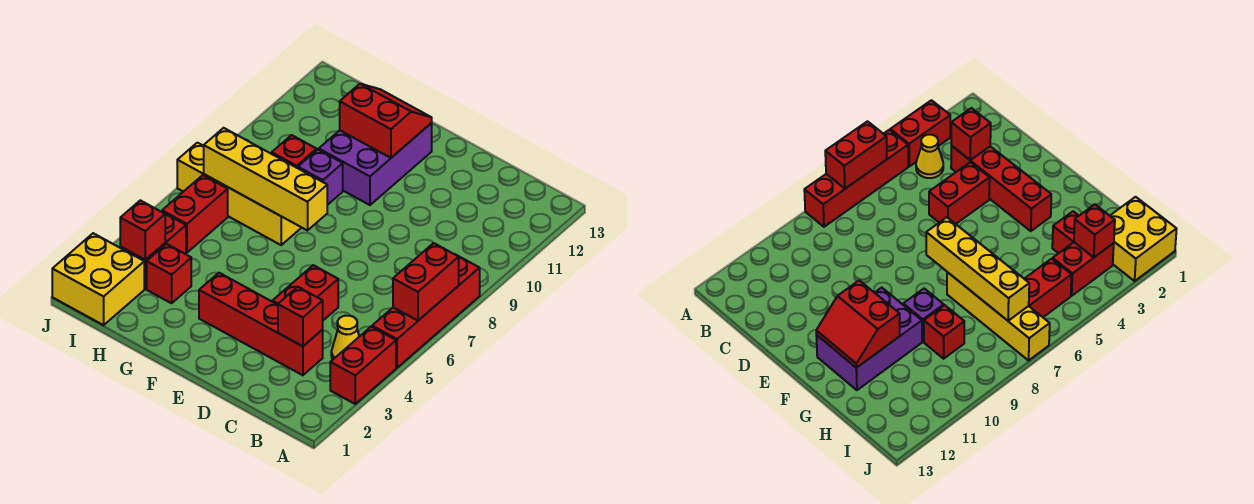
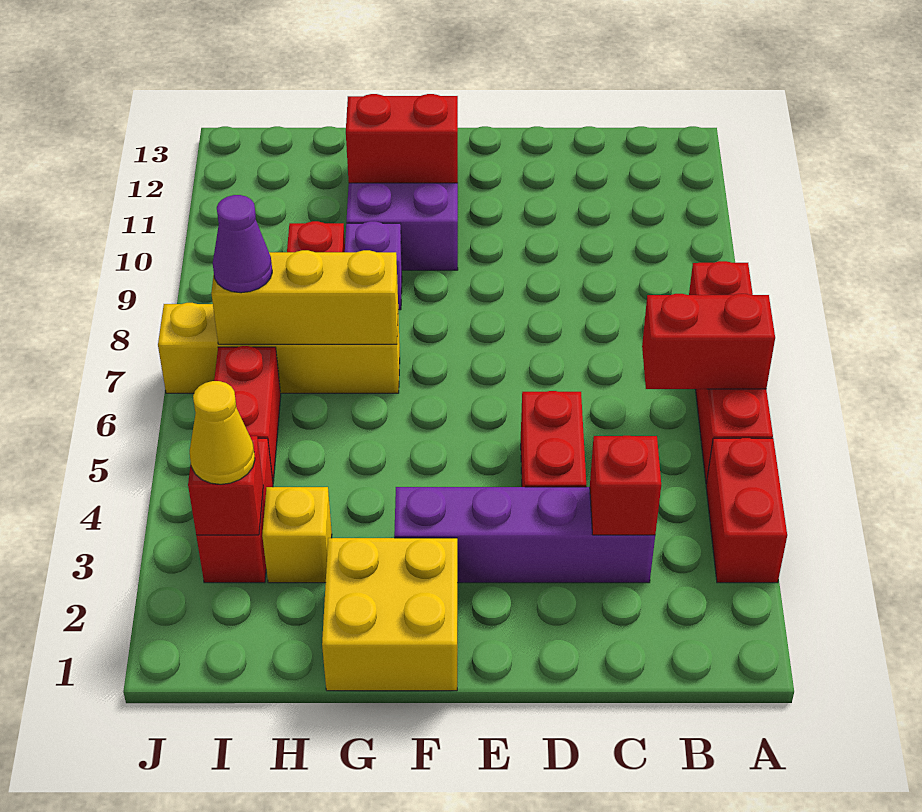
red brick A6:A7 level 2 -> red brick A6:B6 level 2
yellow cone B4 level 1 -> yellow cone I3 level 3
red brick C3:F3 level 1 -> purple brick C3:F3 level 1
yellow brick F7:I7 level 2 -> yellow brick G7:I7 level 2
red brick H3 level 1 -> yellow brick H3 level 1
yellow brick I1:J2 level 1 -> yellow brick F1:G2 level 1
none -> purple cone I7 level 3

